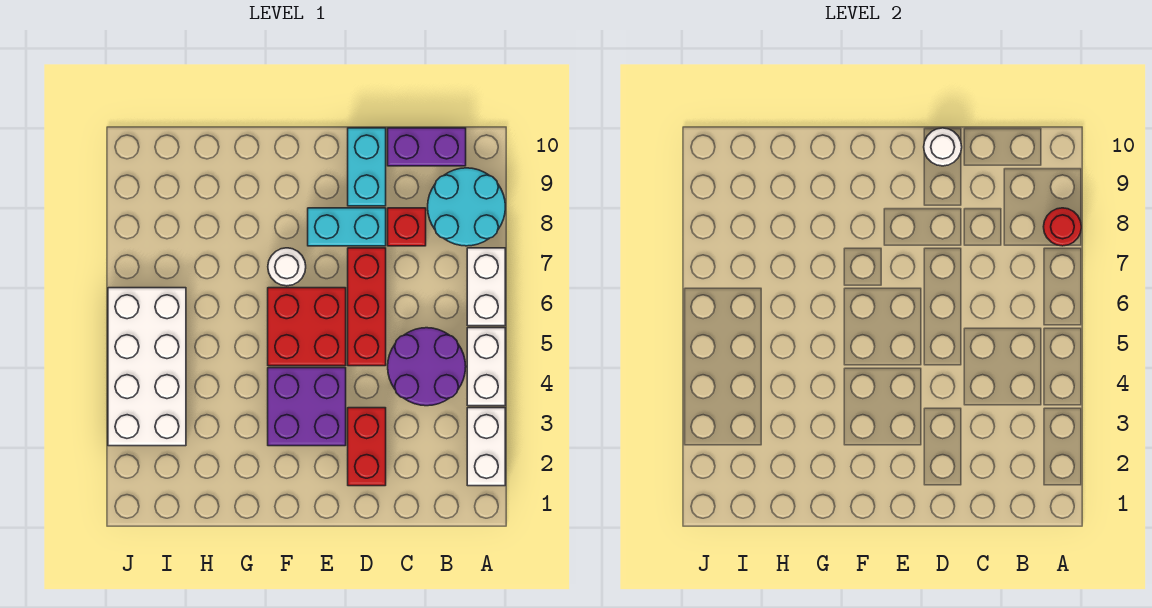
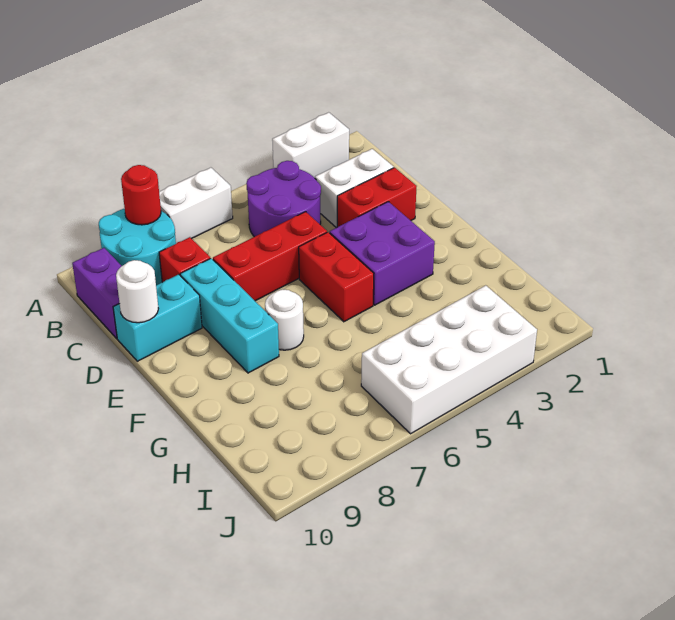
white brick A4:A5 level 1 -> white brick C2:C3 level 1
cyan brick D8:E8 level 1 -> cyan brick D8:F8 level 1
red brick E5:F6 level 1 -> red brick E5:F5 level 1

